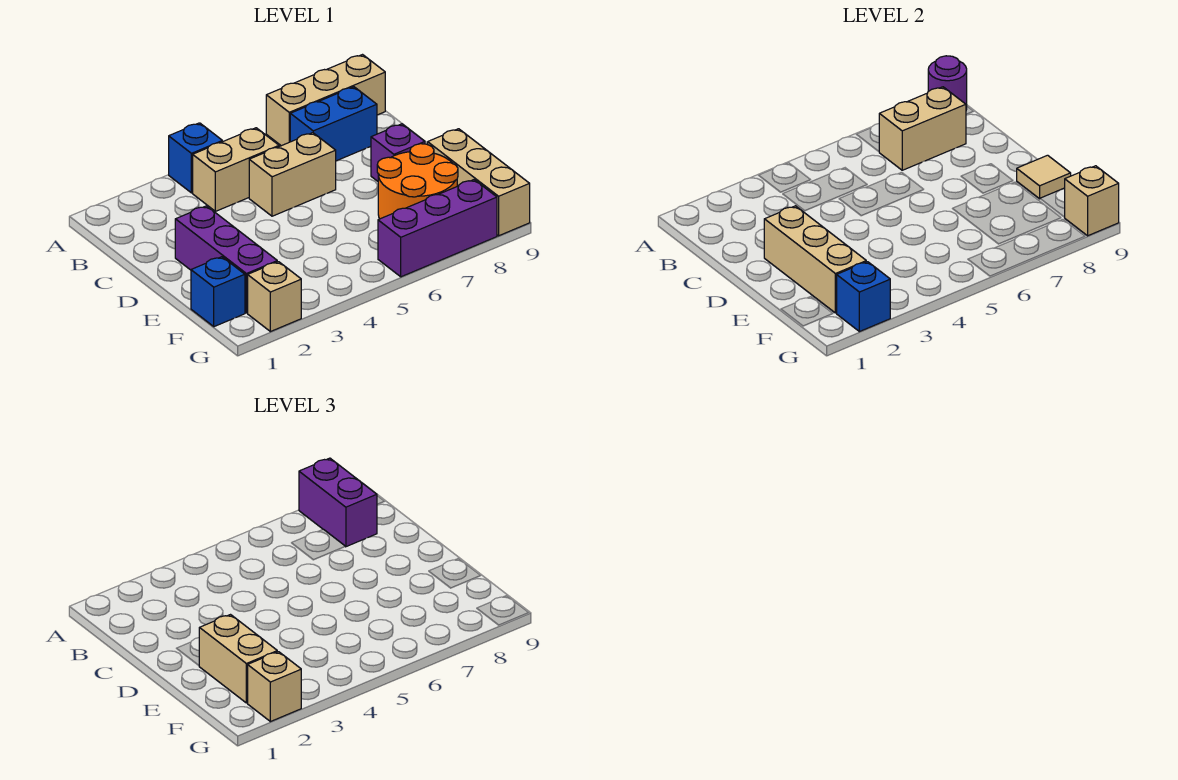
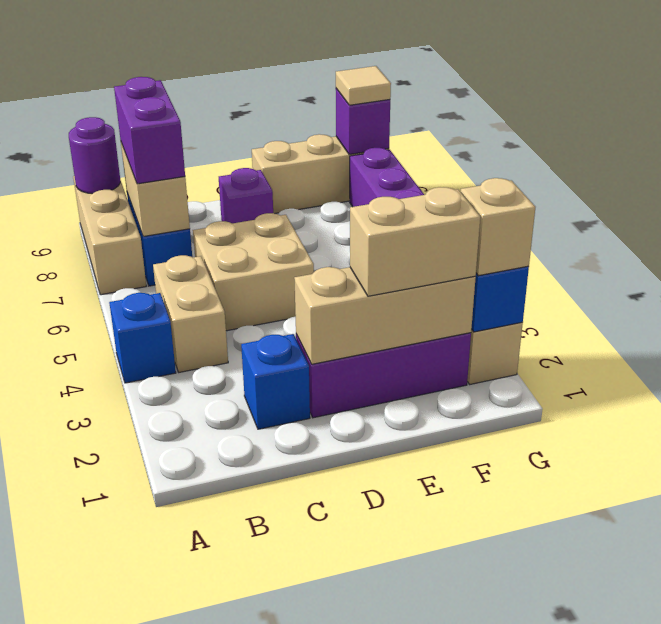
purple brick A8:B8 level 3 -> purple brick B7:B8 level 3
tan brick C5:C6 level 1 -> tan brick C5:D6 level 1
orange round brick E7:F8 level 1 -> none
tan tile E9 level 2 -> tan tile G9 level 3
blue brick F1 level 1 -> blue brick C2 level 1
tan brick G9 level 2 -> purple brick G9 level 2

